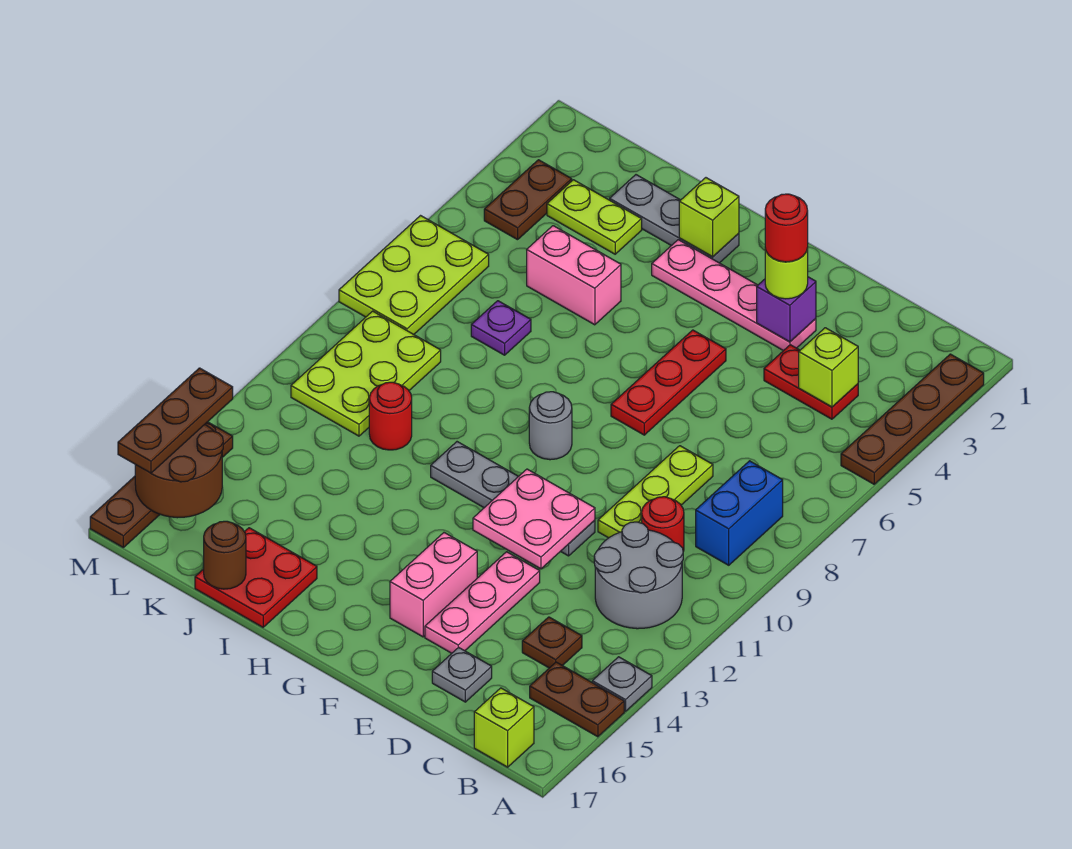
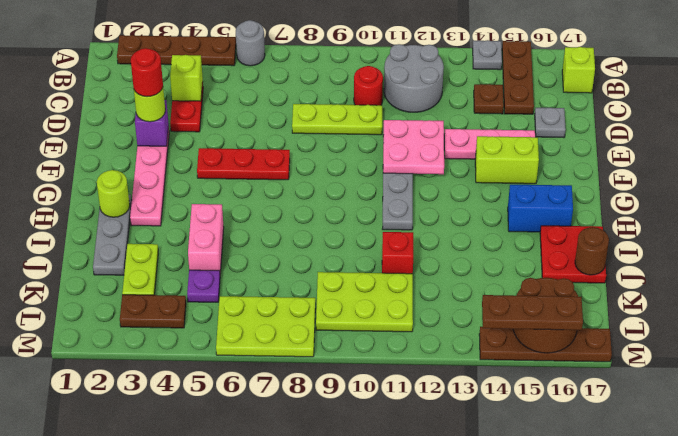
brown plate A15:B15 level 1 -> brown plate A15:C15 level 1
blue brick B8:B9 level 1 -> blue brick H15:H16 level 1
pink brick F14:F15 level 1 -> lime brick F14:F15 level 1
grey round brick G9 level 1 -> grey round brick A6 level 1
lime brick H2 level 2 -> lime round brick H2 level 2
purple plate J7 level 1 -> purple plate K5 level 1
red round brick J11 level 1 -> red brick J11 level 1

